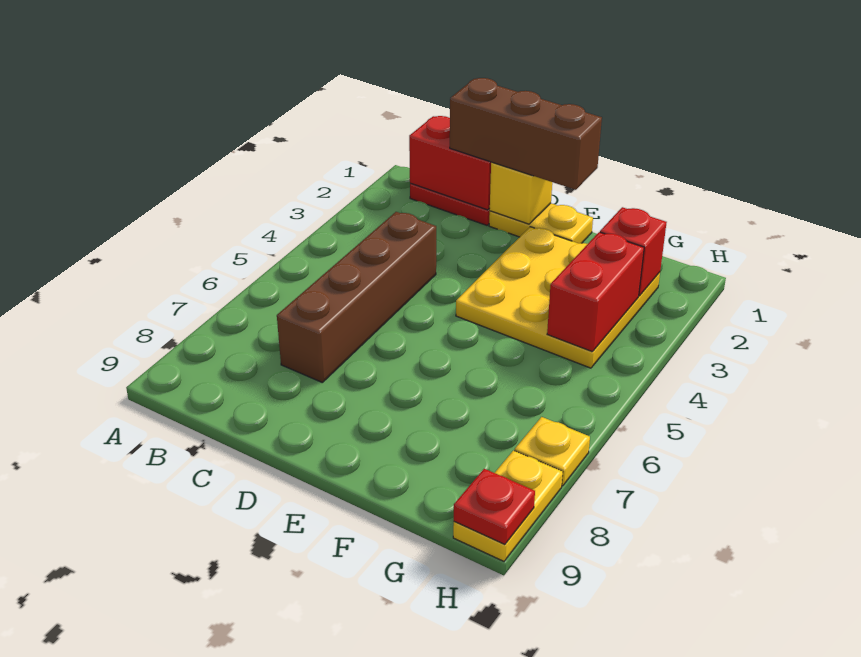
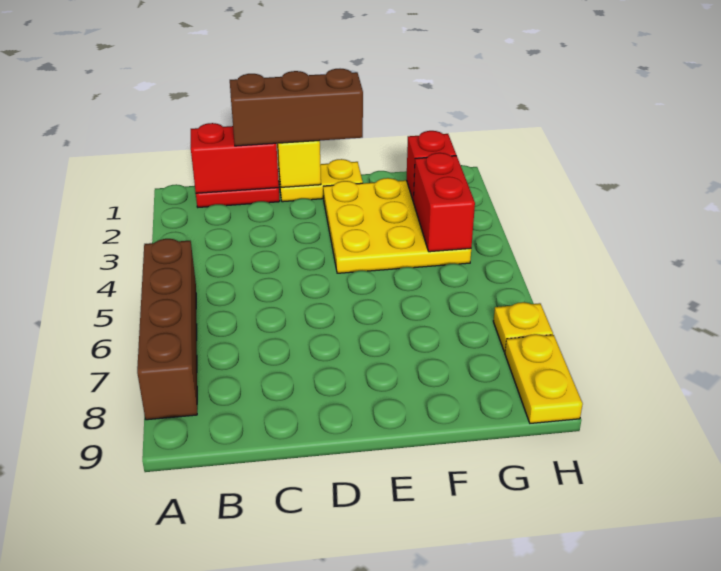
brown brick C4:C7 level 1 -> brown brick A5:A8 level 1
red plate H9 level 2 -> none

